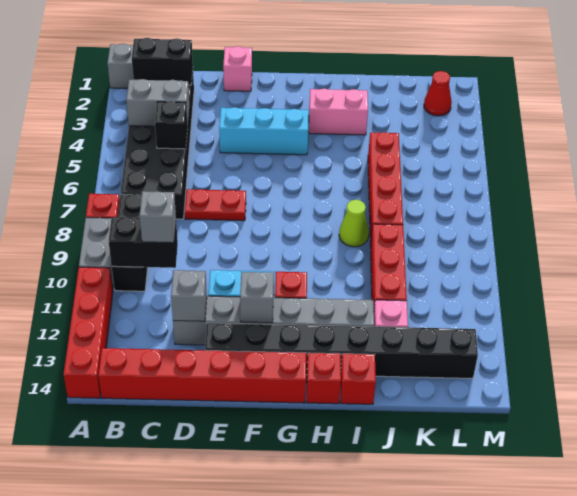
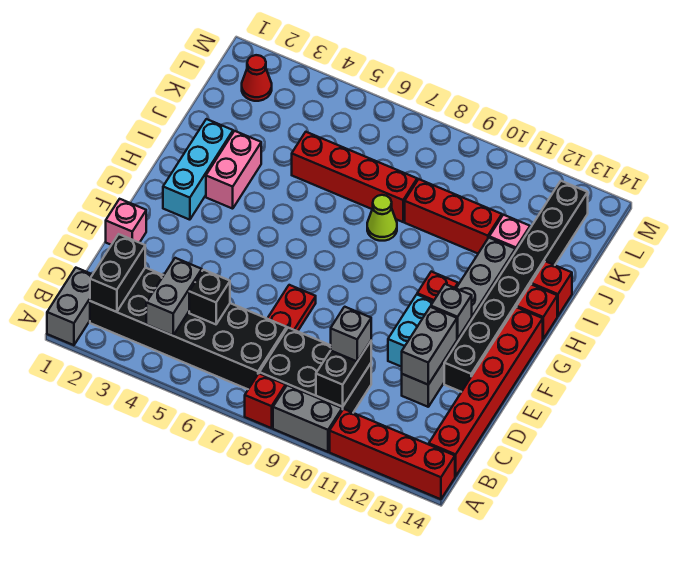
black brick B8:B10 level 1 -> black brick B8:C10 level 1
grey brick D12 level 2 -> grey brick D12:E12 level 2
cyan brick E4:G4 level 1 -> cyan brick G2:I2 level 1

